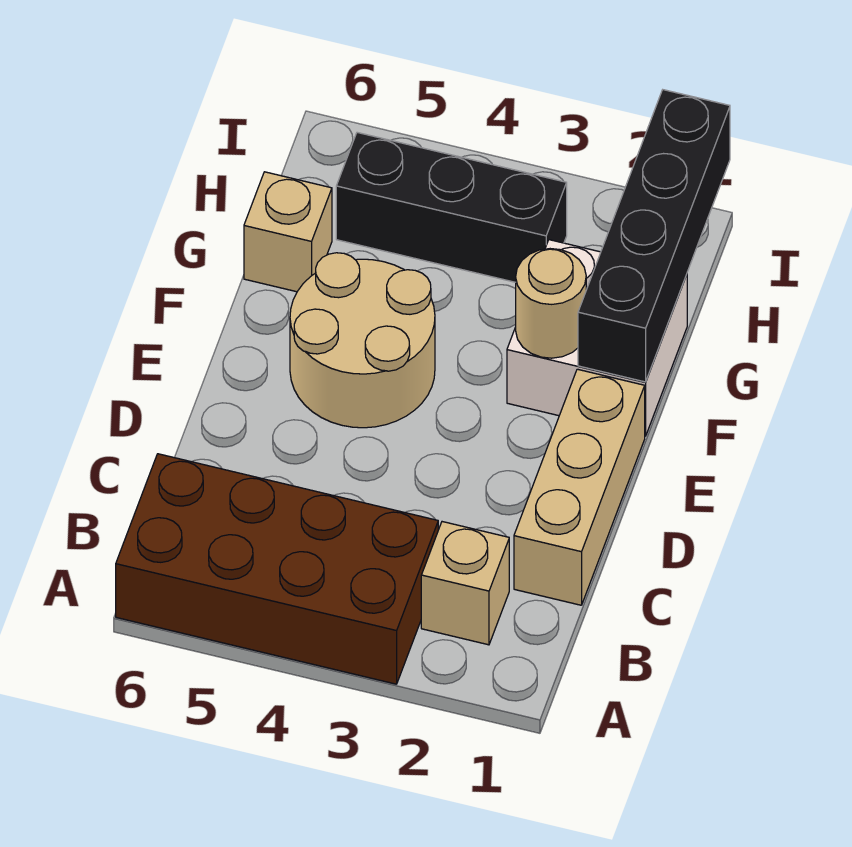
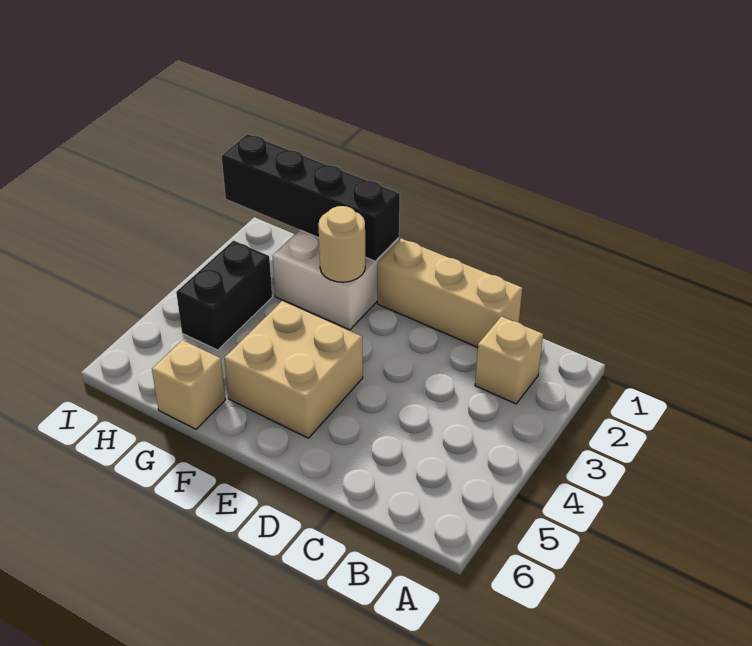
brown brick A3:B6 level 1 -> none
tan round brick E4:F5 level 1 -> tan brick E4:F5 level 1
black brick H3:H5 level 1 -> black brick H3:H4 level 1

